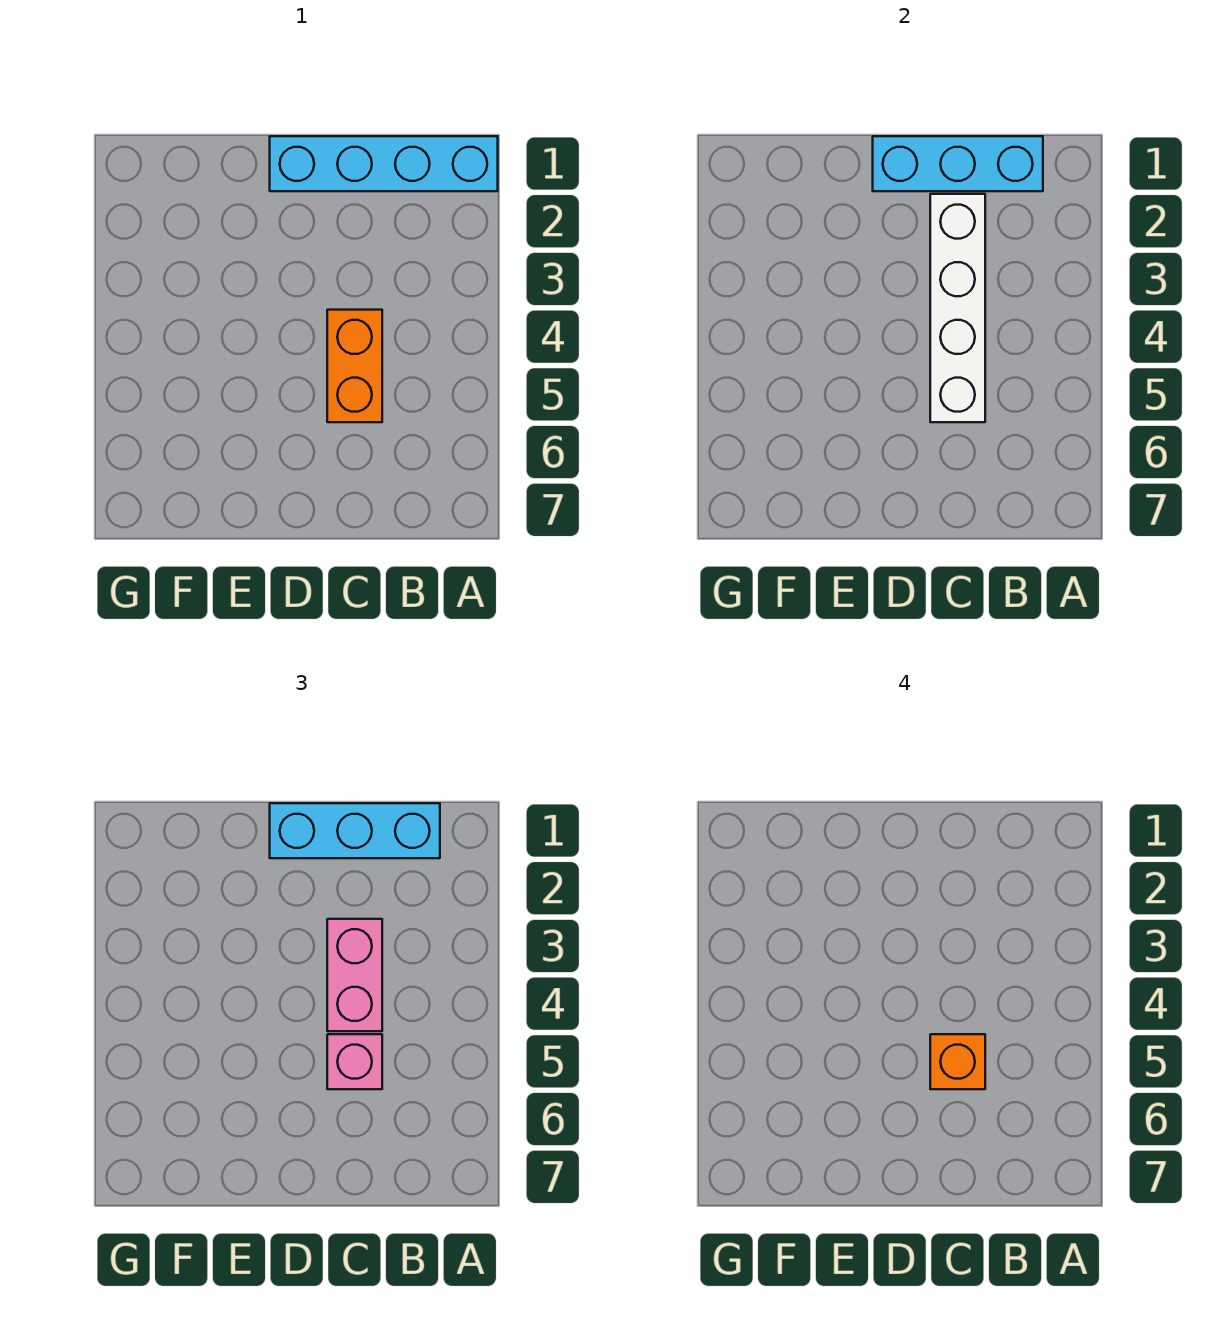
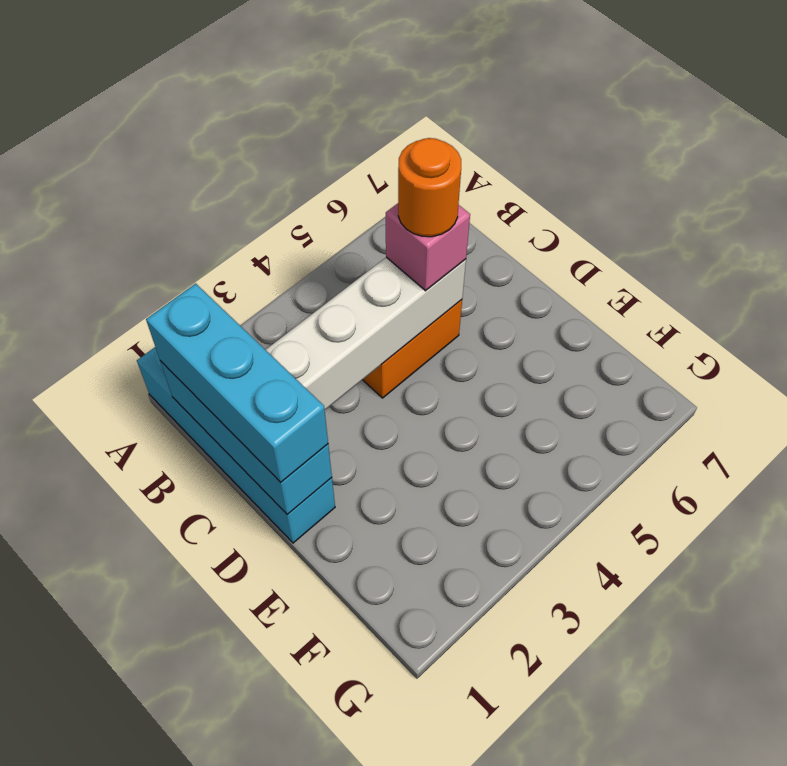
pink brick C3:C4 level 3 -> none
orange brick C5 level 4 -> orange round brick C5 level 4

